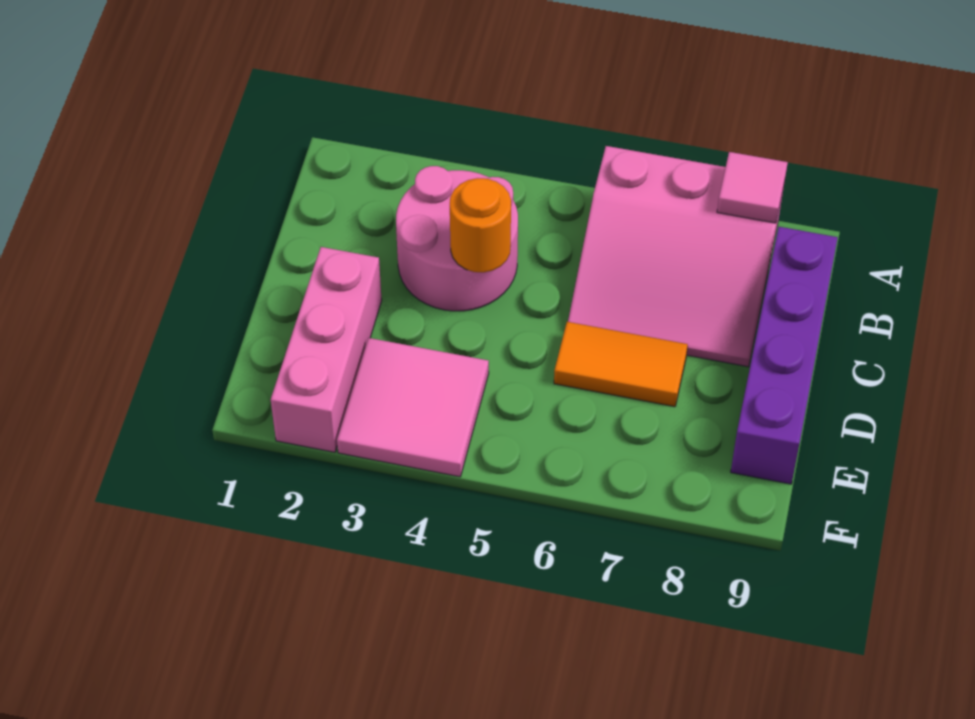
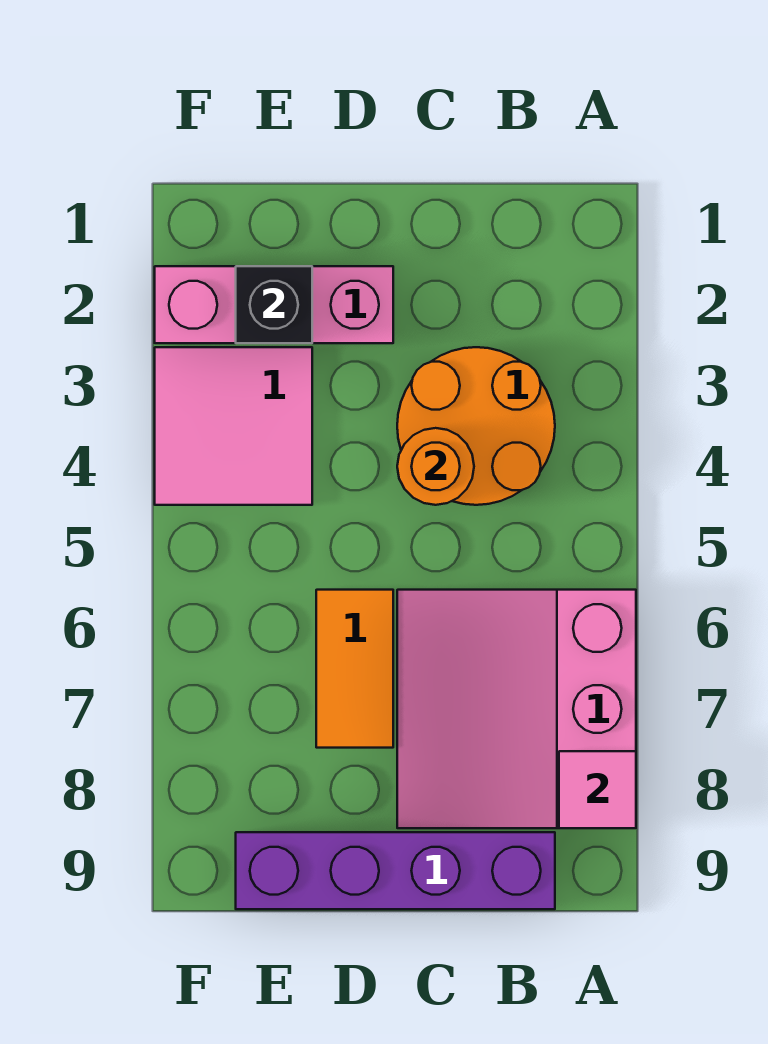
pink round brick B3:C4 level 1 -> orange round brick B3:C4 level 1
none -> black brick E2 level 2

